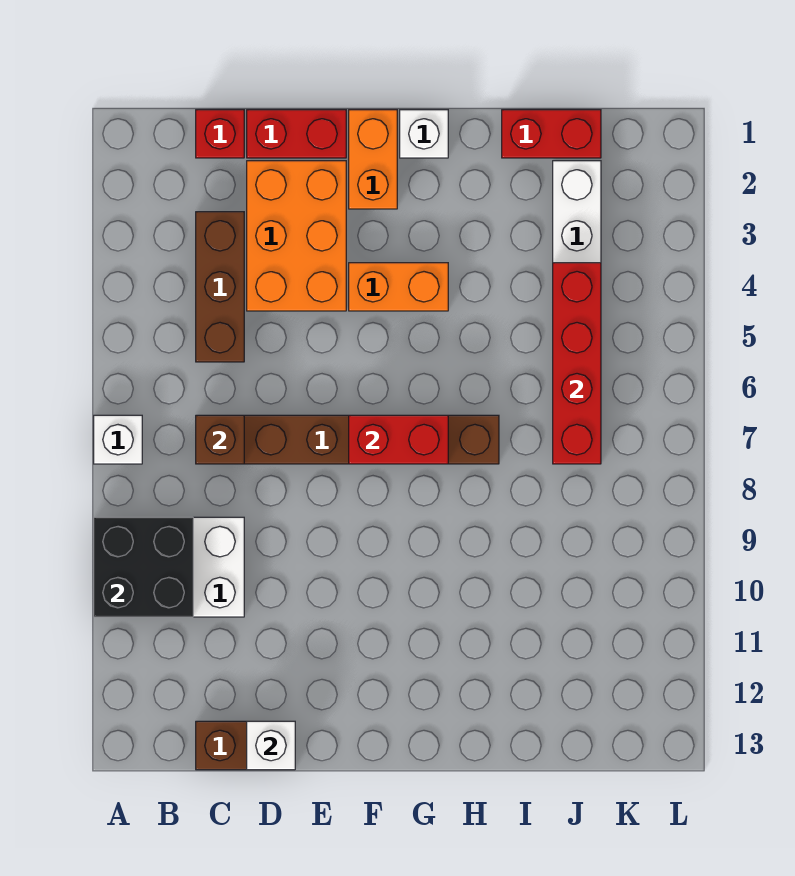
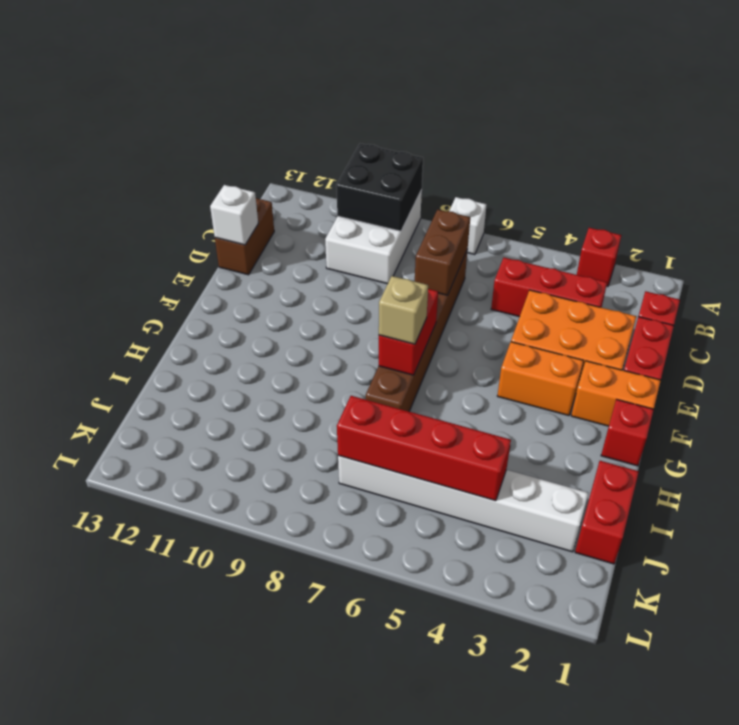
none -> red brick A3 level 1
brown brick C3:C5 level 1 -> red brick C3:C5 level 1
brown brick C7 level 2 -> brown brick C7:D7 level 2
orange brick F4:G4 level 1 -> orange brick F3:F4 level 1
white brick G1 level 1 -> red brick G1 level 1
none -> tan brick G7 level 3

